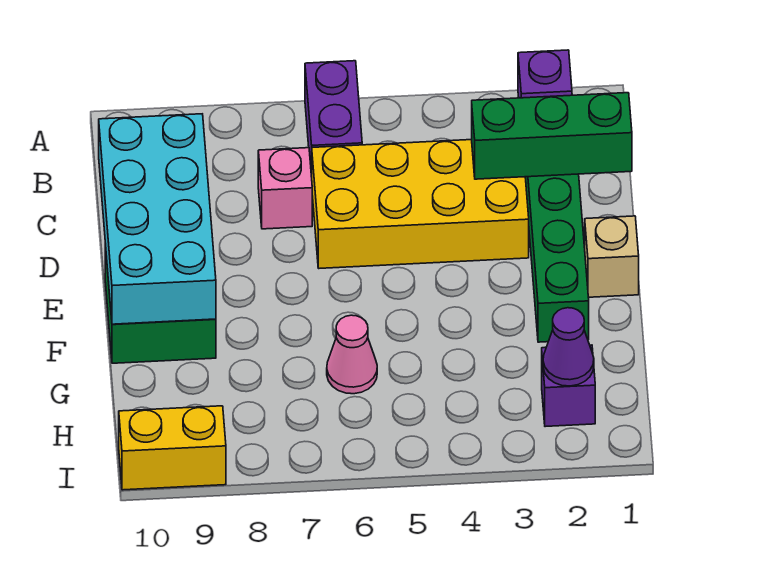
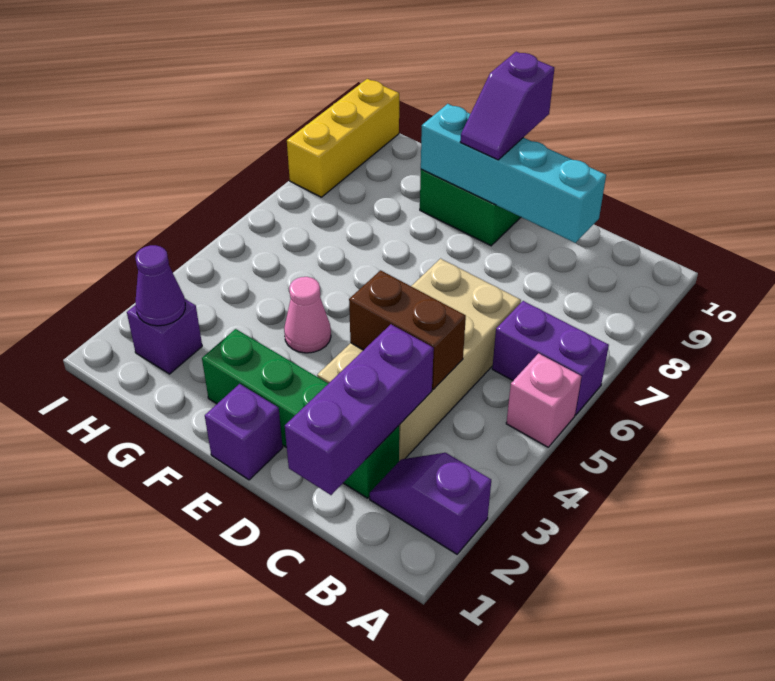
green brick C1:C3 level 2 -> purple brick C1:C3 level 2
yellow brick C3:D6 level 1 -> tan brick C3:D6 level 1
none -> brown brick C4:D4 level 2
pink brick C7 level 1 -> pink brick A5 level 1
cyan brick C9:F10 level 2 -> cyan brick C9:F9 level 2
tan brick E1 level 1 -> purple brick E1 level 1
none -> purple slope E9:E10 level 3 top 10
pink cone G6 level 1 -> pink cone F4 level 1
yellow brick I9:I10 level 1 -> yellow brick I8:I10 level 1

